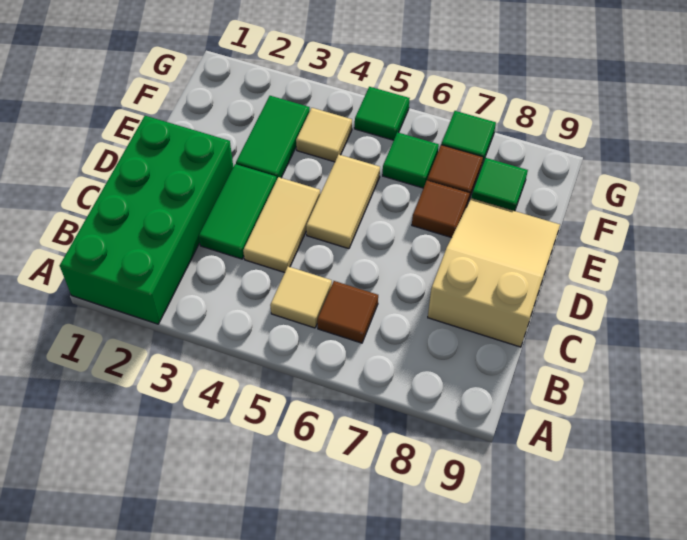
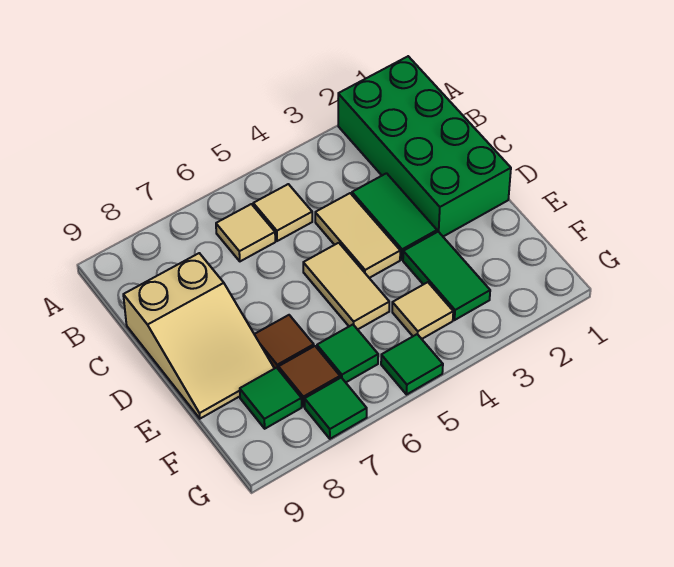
brown tile B6 level 1 -> tan tile B6 level 1

